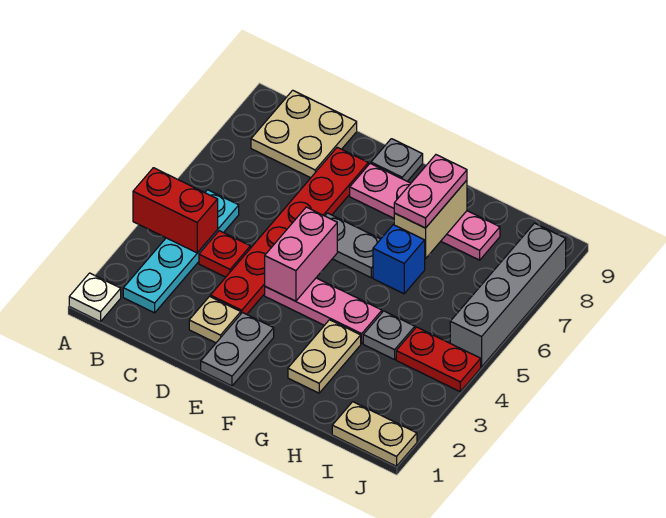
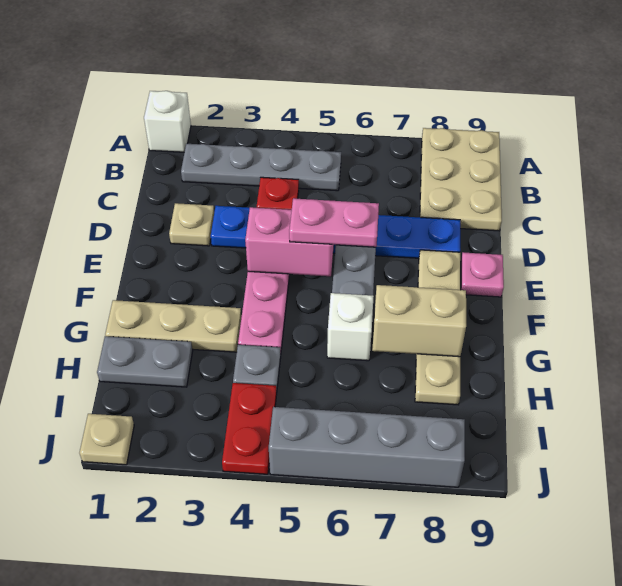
white plate A1 level 1 -> white brick A1 level 1
red brick A4:B4 level 2 -> none
cyan plate B2:B5 level 1 -> grey plate B2:B5 level 1
tan plate B8:C9 level 1 -> tan plate A8:C9 level 1
red plate D3:D8 level 1 -> blue plate D3:D8 level 1
grey plate E1:E2 level 1 -> grey plate H1:H2 level 1
pink plate E8:H8 level 1 -> tan plate E8:H8 level 1
grey plate E9 level 1 -> pink plate E9 level 1
tan plate G2:G3 level 1 -> tan plate G1:G3 level 1
blue brick G6 level 1 -> white brick G6 level 1
pink plate G7:G8 level 3 -> pink plate E5:E6 level 3
tan plate I1:J1 level 1 -> tan plate J1 level 1

